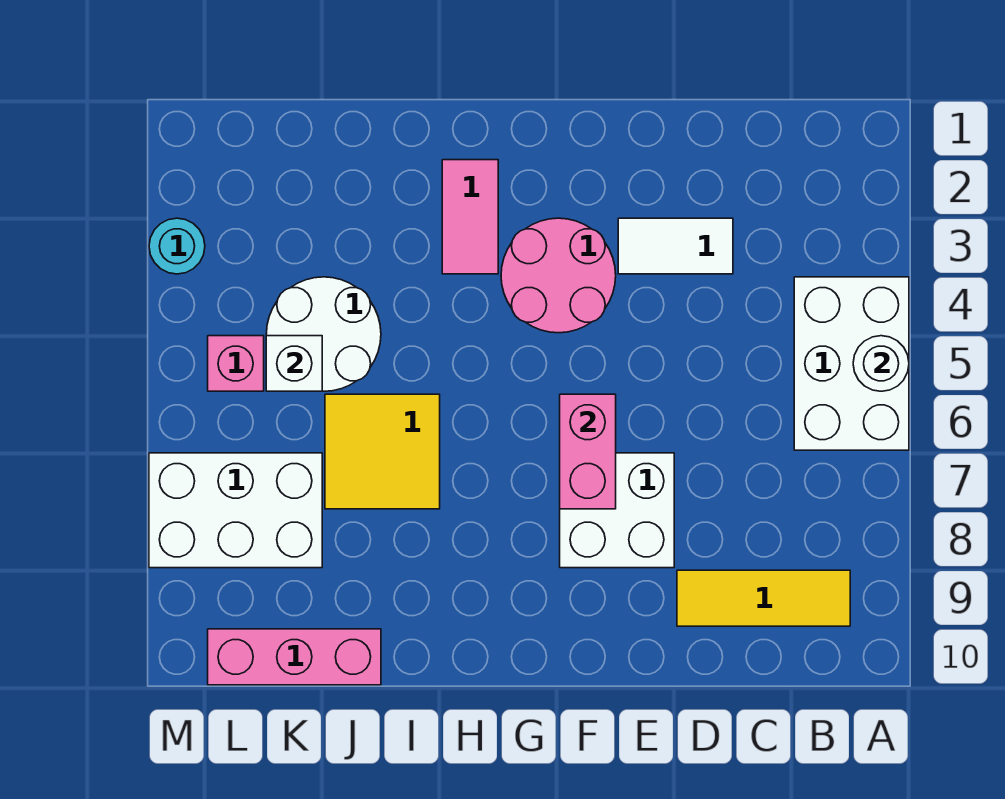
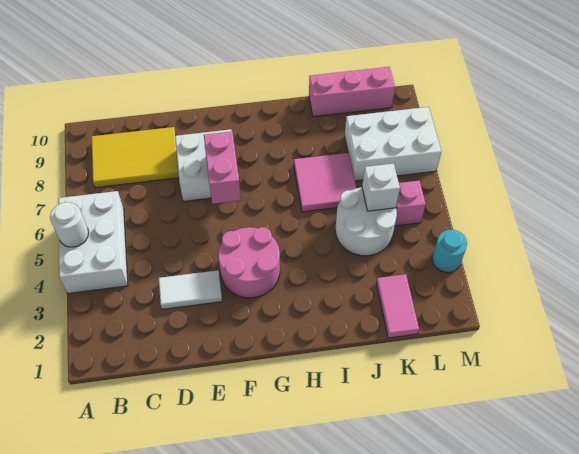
yellow tile B9:D9 level 1 -> yellow tile B8:D9 level 1
pink tile H2:H3 level 1 -> pink tile K1:K2 level 1
yellow tile I6:J7 level 1 -> pink tile I6:J7 level 1

